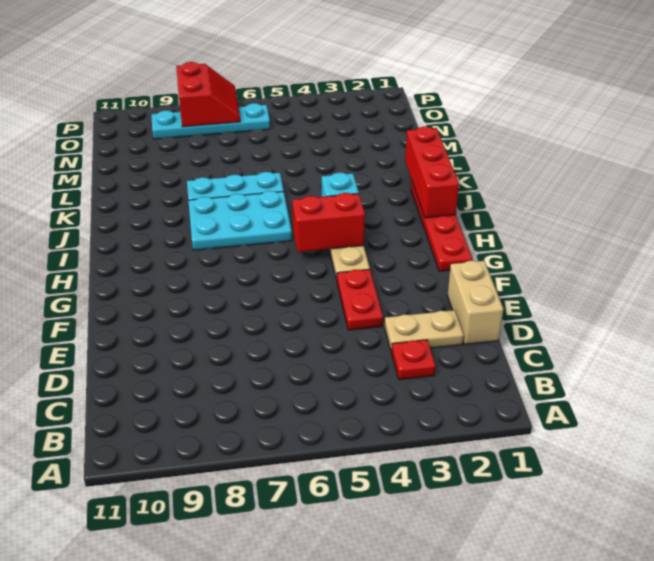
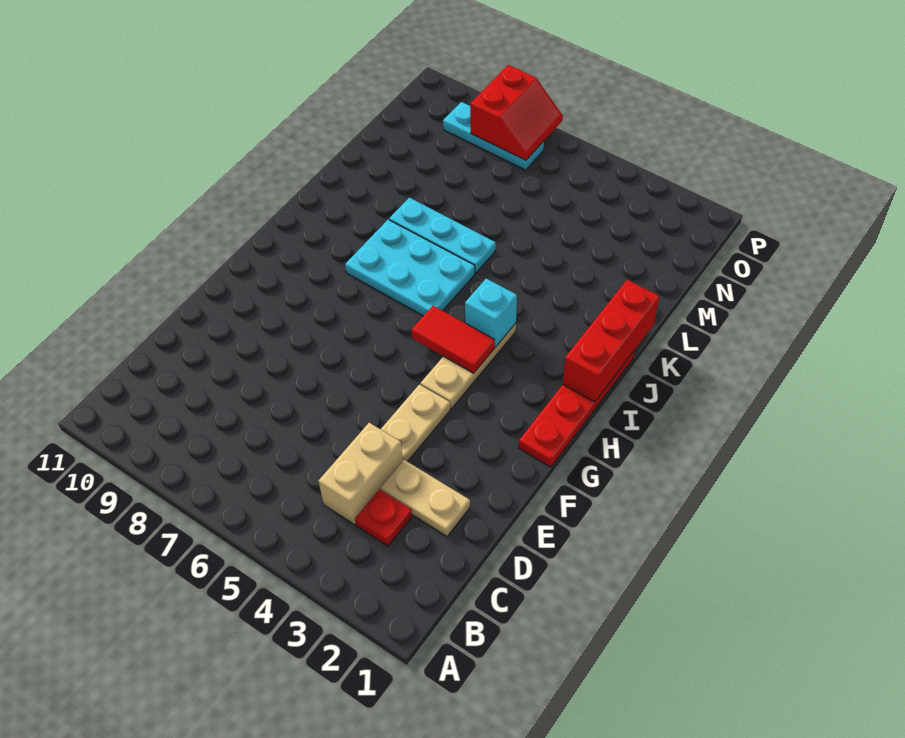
tan brick D1:E1 level 1 -> tan brick C4:D4 level 1
red plate E4:F4 level 1 -> tan plate E4:F4 level 1
red brick H4:H5 level 2 -> red tile H4:H5 level 2
cyan plate O6:O9 level 1 -> cyan plate O7:O9 level 1

